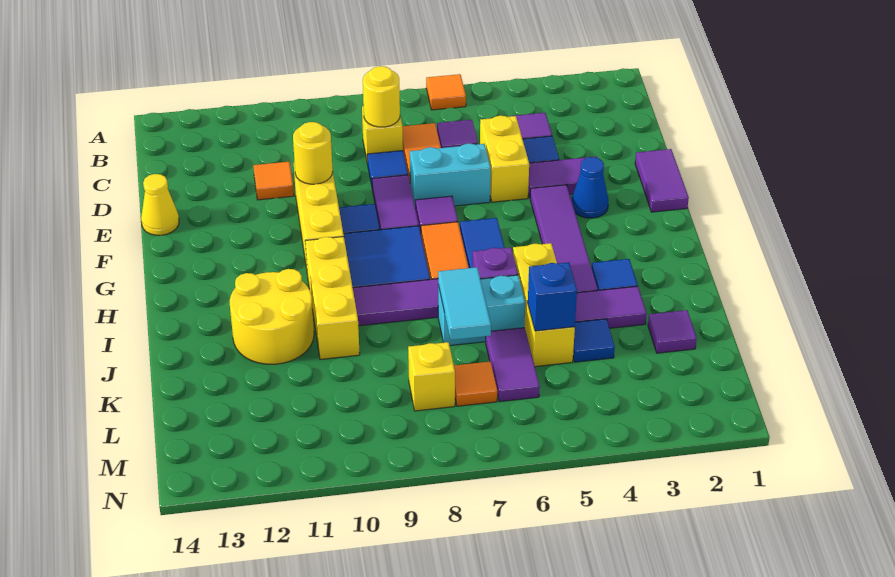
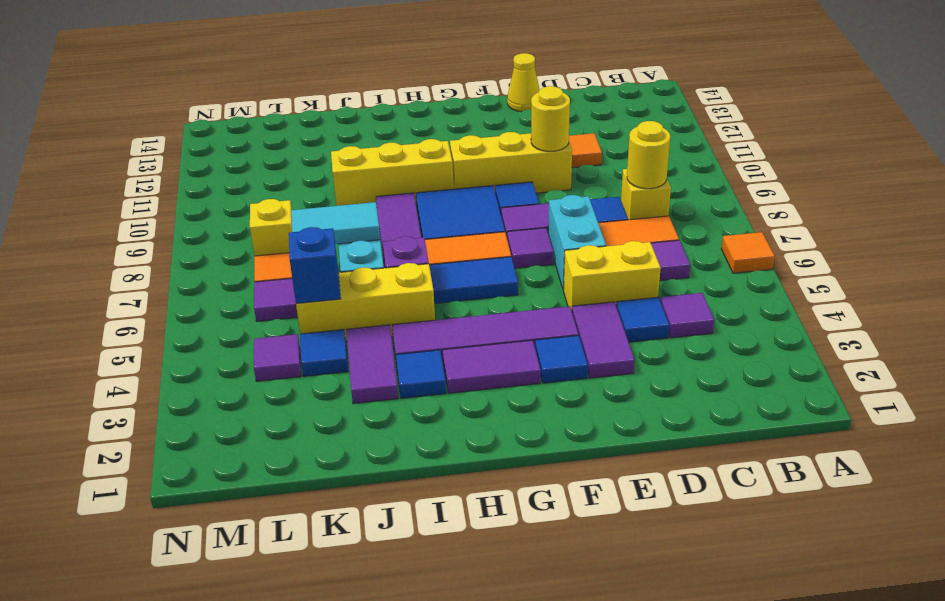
purple tile E1:F1 level 1 -> purple tile G3:H3 level 1
blue cone F3 level 1 -> blue tile F3 level 1
yellow round brick I11:J12 level 1 -> none
purple tile K2 level 1 -> purple tile L4 level 1

